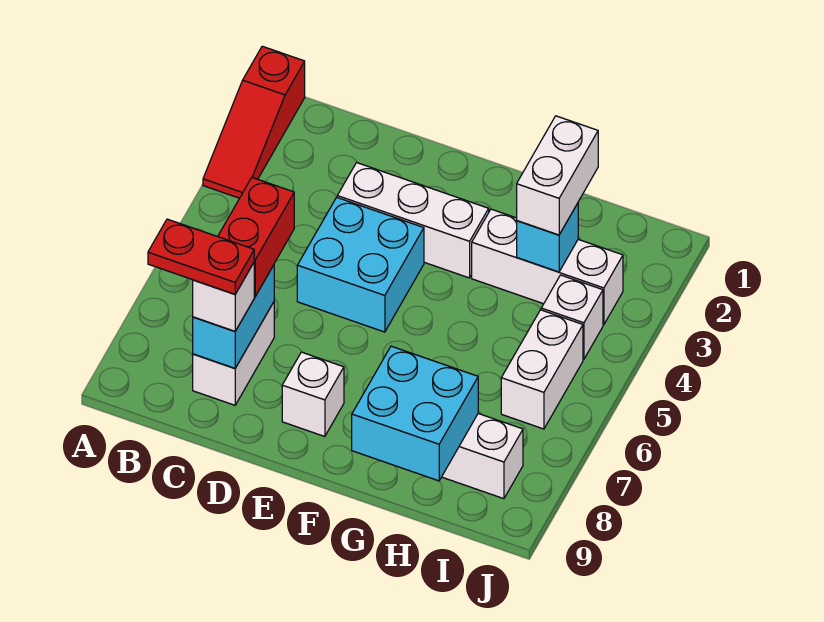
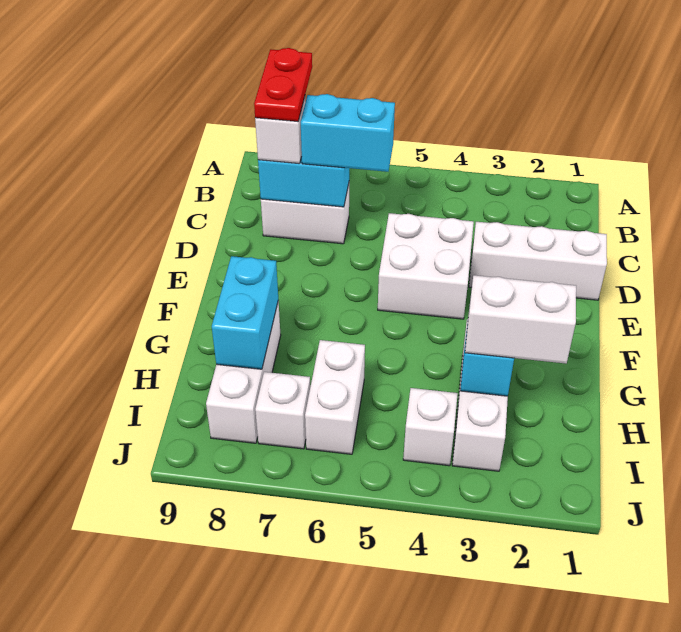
red slope A1:A3 level 1 top 1 -> none
red brick C6:C7 level 3 -> cyan brick C6:C7 level 3
white brick D3:F3 level 1 -> white brick D1:D3 level 1
cyan brick D4:E5 level 1 -> white brick D4:E5 level 1
white brick E8 level 1 -> white brick I7 level 1
cyan brick G8:H9 level 2 -> cyan brick G8:H8 level 2
white brick I5:I6 level 1 -> white brick H6:I6 level 1

